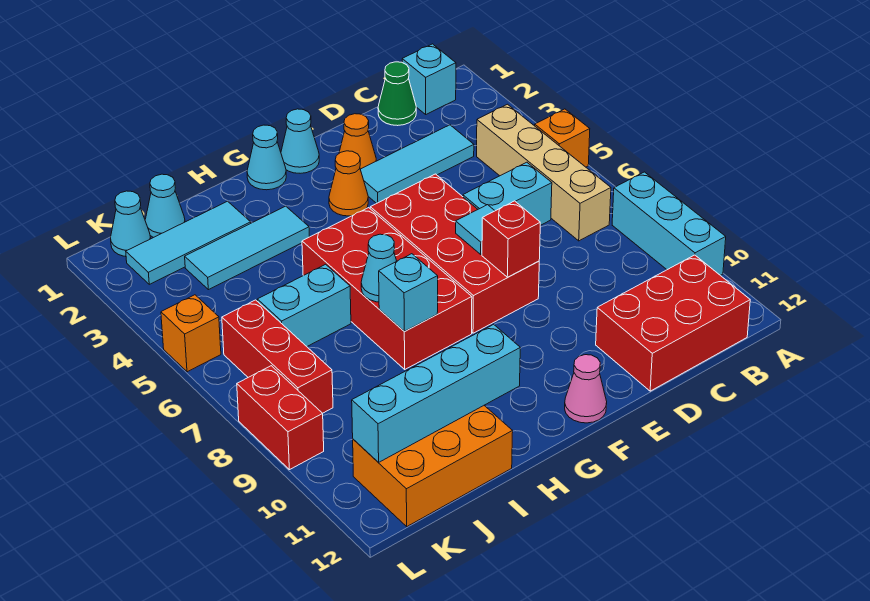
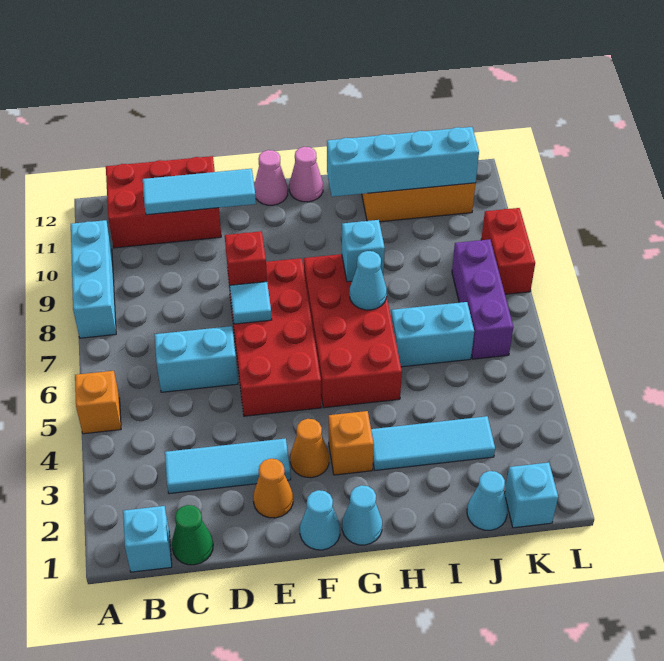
tan brick B4:B7 level 1 -> none
none -> pink cone G12 level 1
cyan tile I2:K2 level 1 -> cyan tile C11:E11 level 2
cyan cone K1 level 1 -> cyan brick K1 level 1
red brick K6:K8 level 1 -> purple brick K6:K8 level 1
orange brick L5 level 1 -> orange brick G3 level 1

